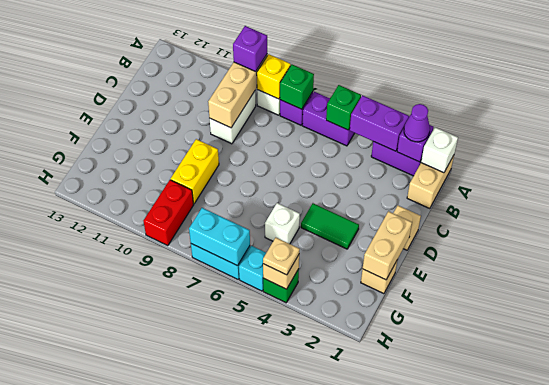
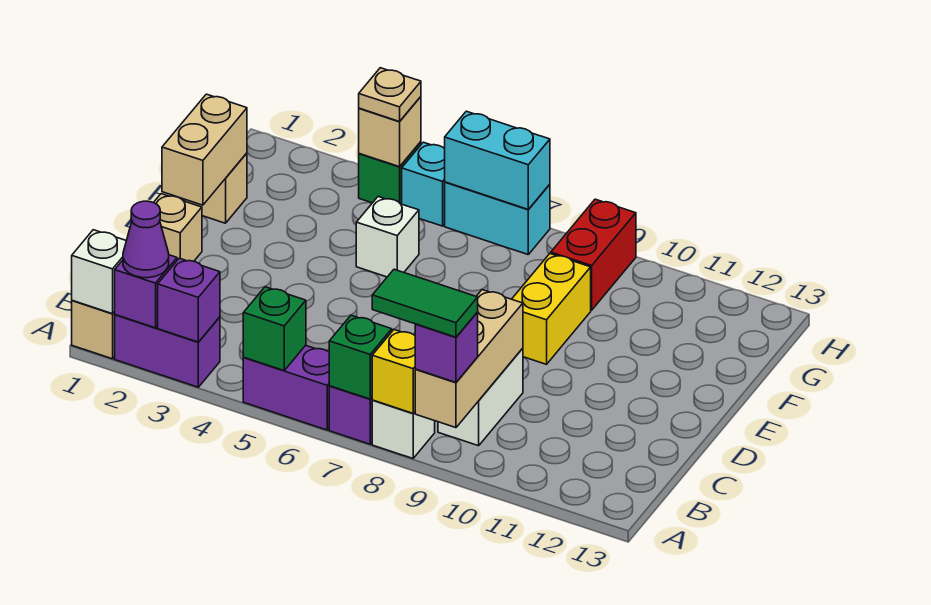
purple brick A3:A4 level 2 -> purple brick A3 level 2
green tile E3:E4 level 1 -> green tile A8:A9 level 4

